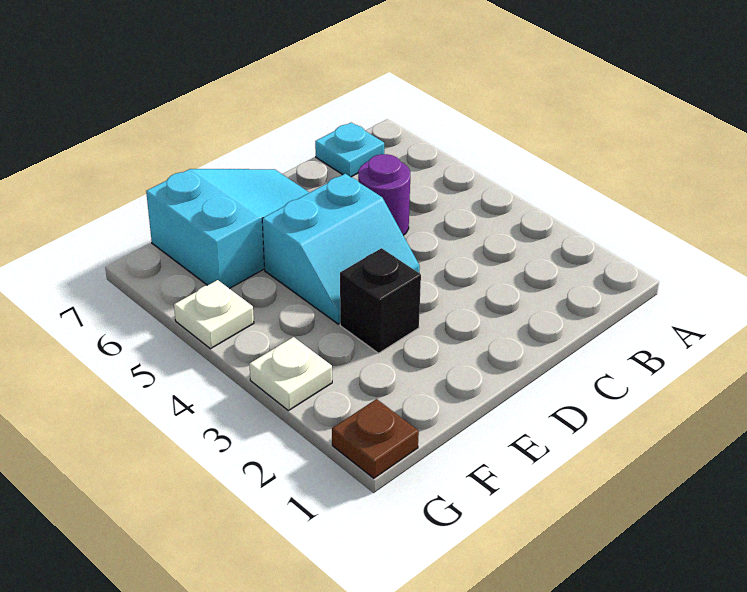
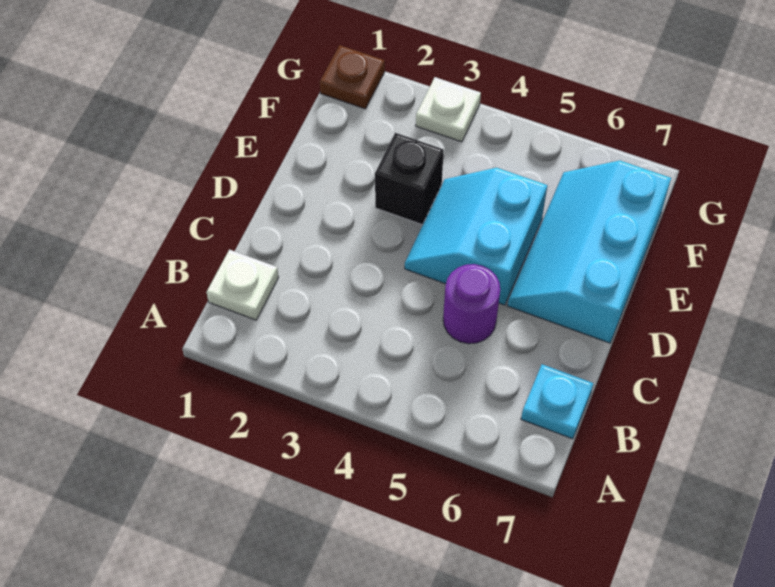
cyan slope D6:F7 level 1 top F -> cyan slope D6:F7 level 1 top 7
white plate G5 level 1 -> white plate B1 level 1

